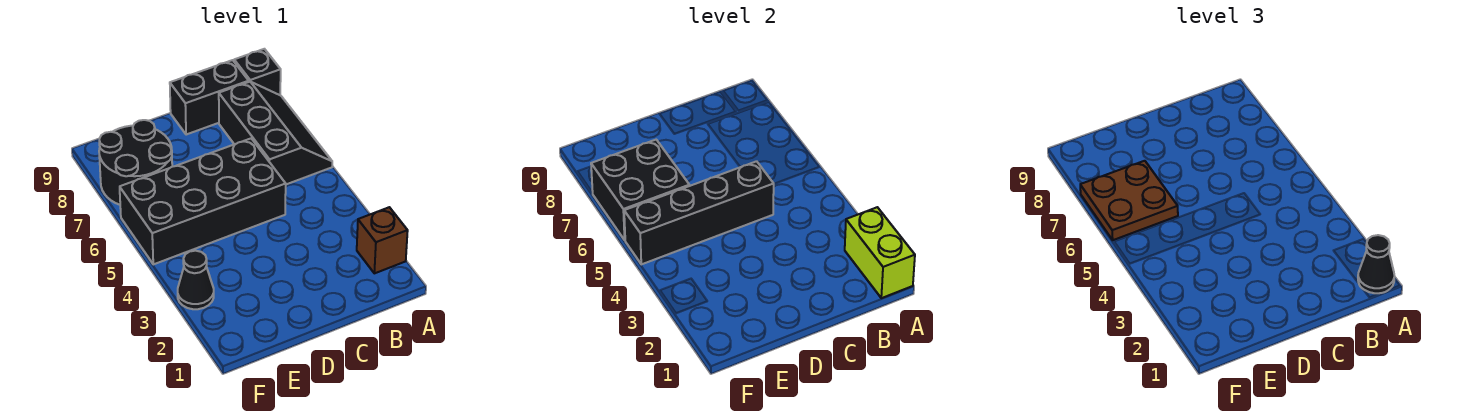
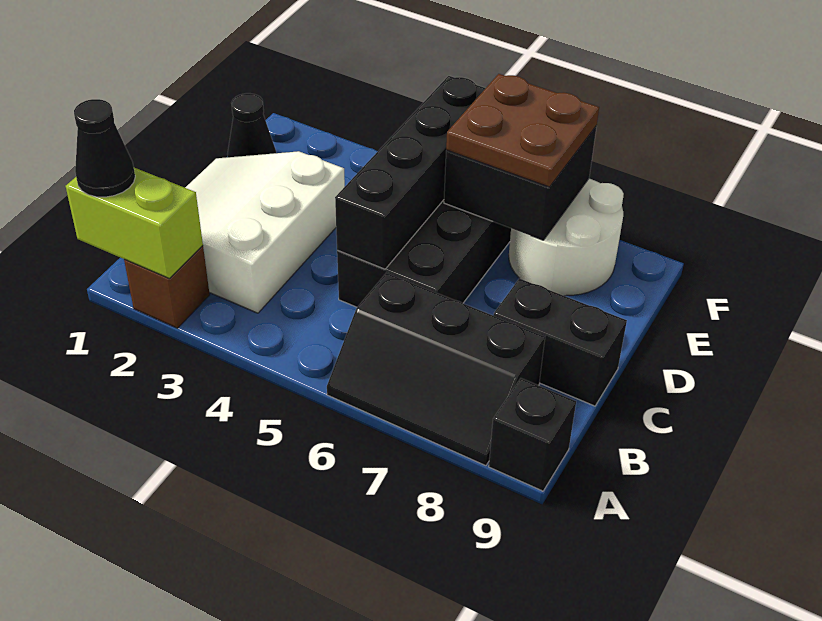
none -> white slope B1:D3 level 1 top 3
black brick B9:C9 level 1 -> black brick C8:C9 level 1
black round brick E7:F8 level 1 -> white round brick E7:F8 level 1
black cone F3 level 1 -> black cone E1 level 1

